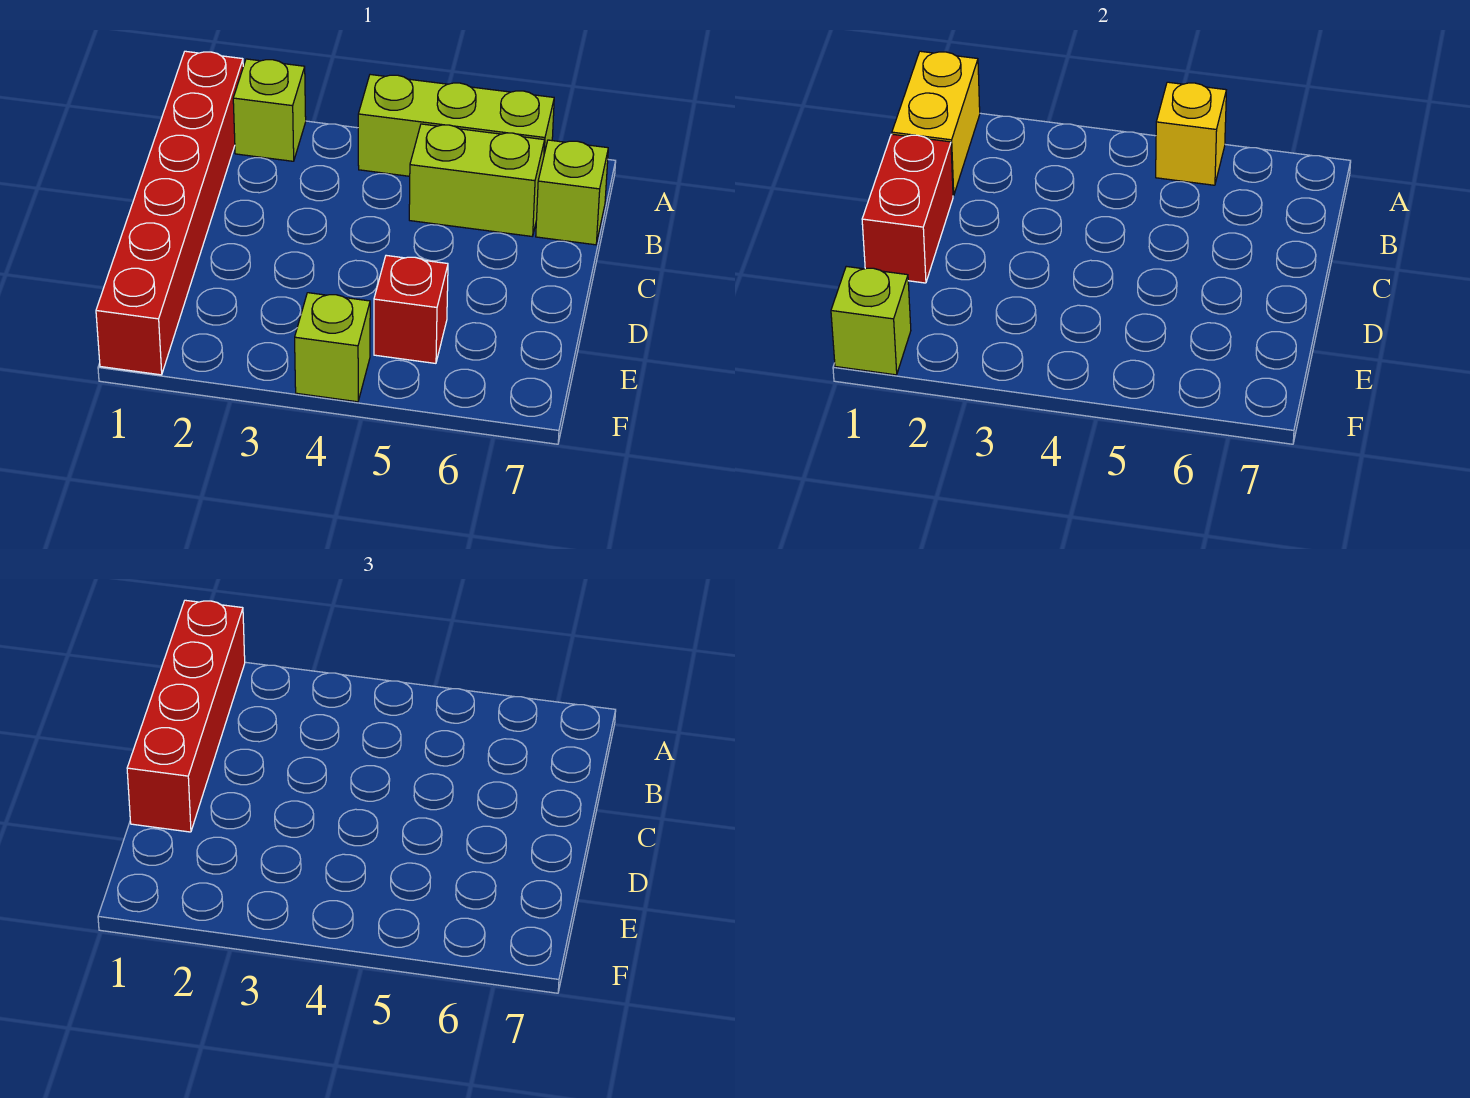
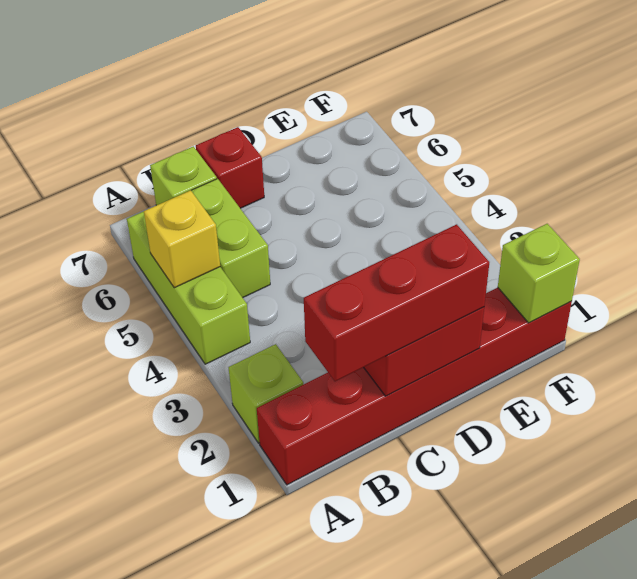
yellow brick A1:B1 level 2 -> none
red brick A1:D1 level 3 -> red brick B1:D1 level 3
red brick E5 level 1 -> red brick C7 level 1
lime brick F4 level 1 -> none

